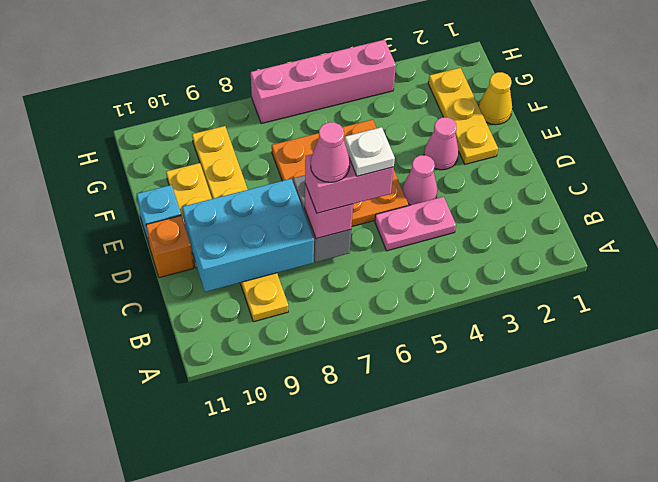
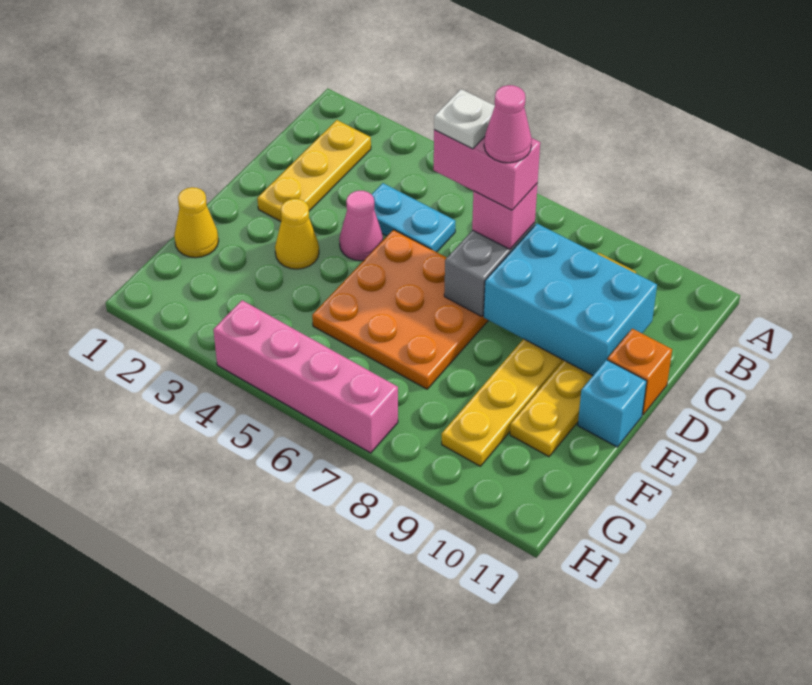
pink plate C4:C5 level 1 -> cyan plate C4:C5 level 1
yellow plate E2:G2 level 1 -> yellow plate B2:D2 level 1
pink cone E3 level 1 -> yellow cone E3 level 1

